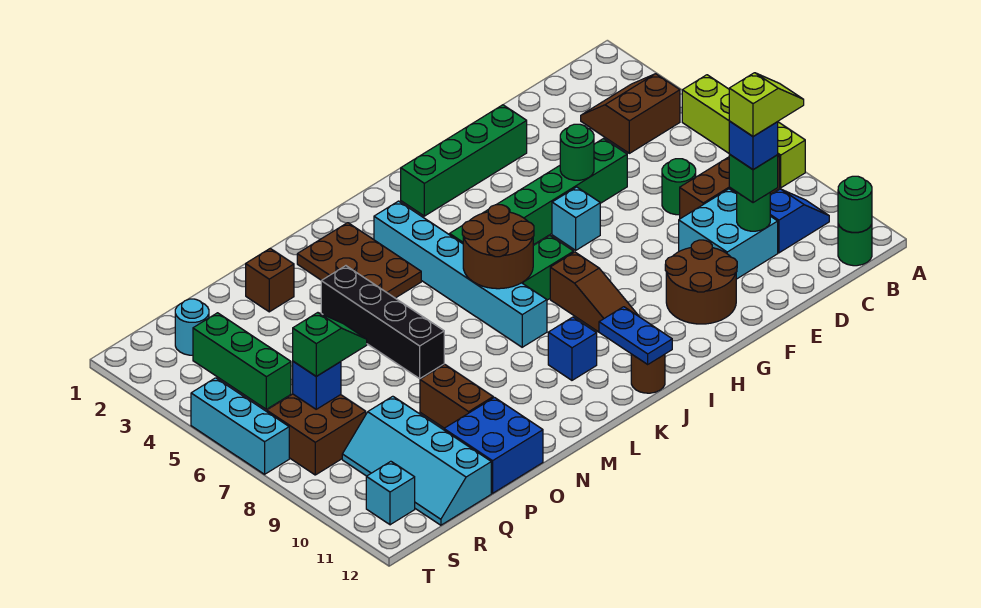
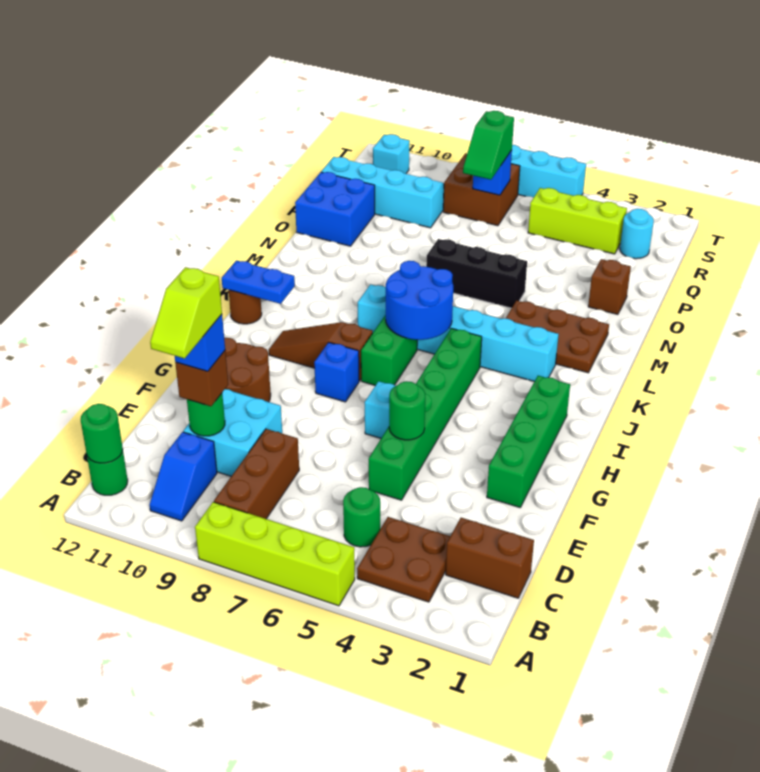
brown slope B3:C4 level 1 top 4 -> brown plate B3:C4 level 1
green round brick D7 level 1 -> green round brick C5 level 1
green brick D10 level 3 -> brown brick D10 level 3
brown round brick J6:K7 level 2 -> blue round brick J6:K7 level 2
blue brick K10 level 1 -> blue brick H8 level 1
black brick N4:N7 level 1 -> black brick N5:N7 level 1
brown brick O9:O10 level 1 -> brown brick C1:C2 level 1
green brick R3:R5 level 1 -> lime brick R3:R5 level 1

